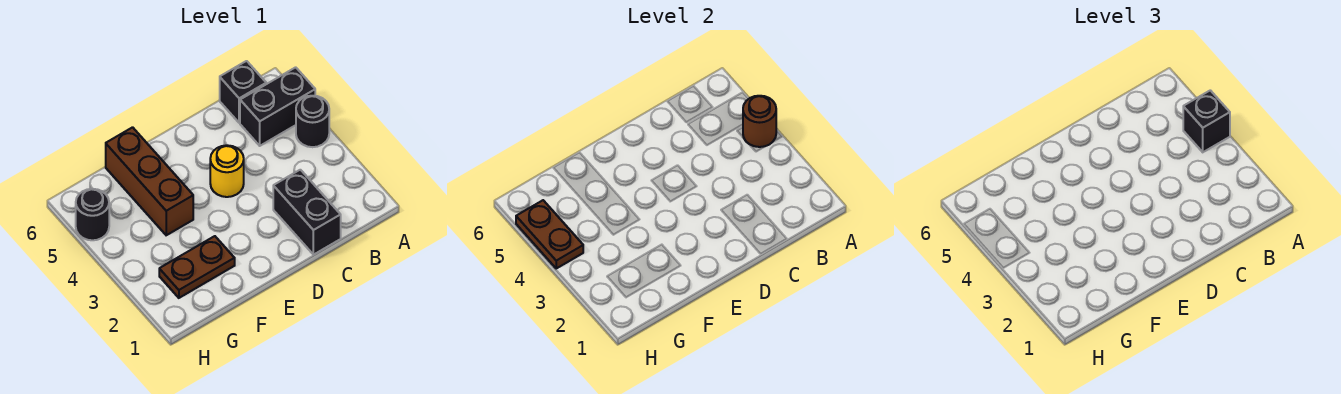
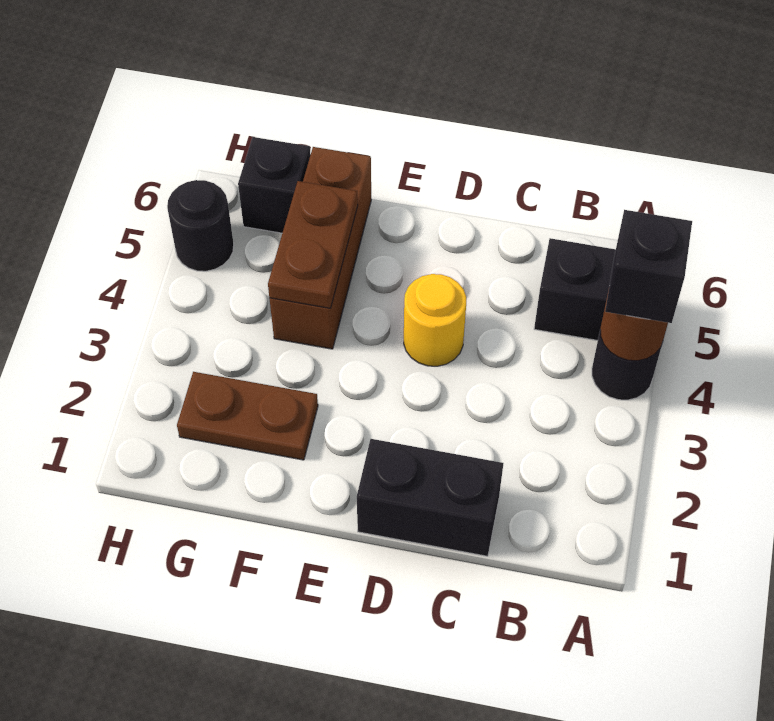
black brick B6 level 1 -> black brick G6 level 1
black brick C1:C2 level 1 -> black brick C1:D1 level 1
brown plate H4:H5 level 2 -> brown plate F4:F5 level 2

